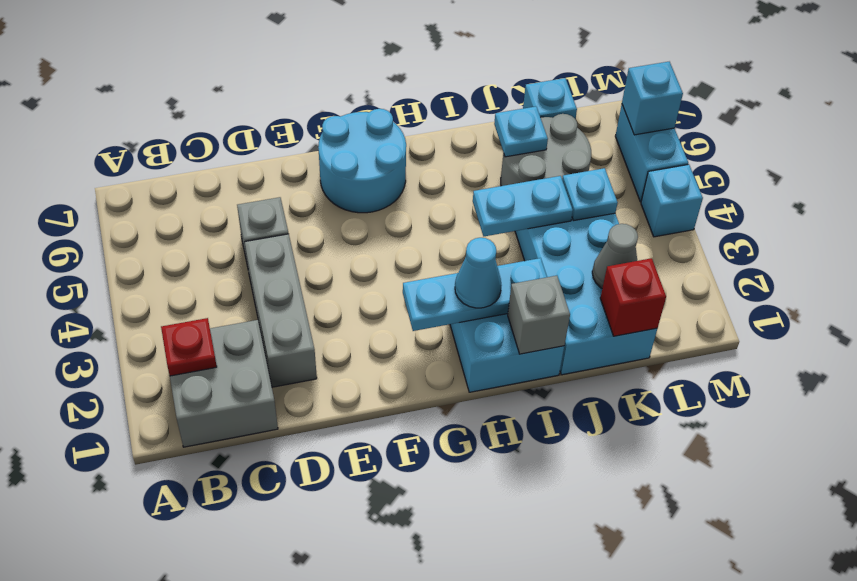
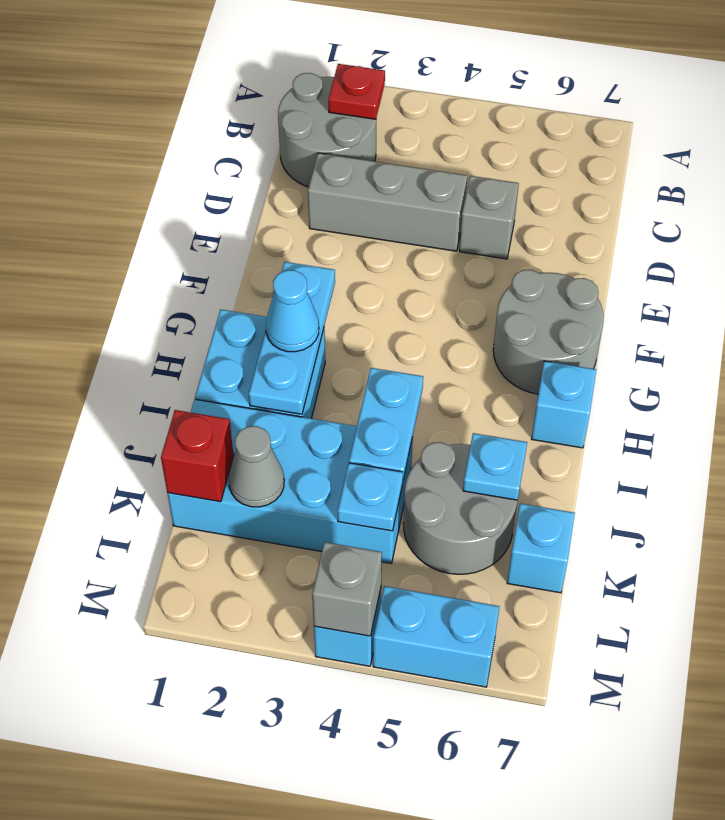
grey brick B1:C2 level 1 -> grey round brick B1:C2 level 1
cyan round brick F6:G7 level 1 -> grey round brick F6:G7 level 1
grey brick I1 level 2 -> grey brick M4 level 2
cyan brick M6 level 2 -> cyan brick H7 level 1

